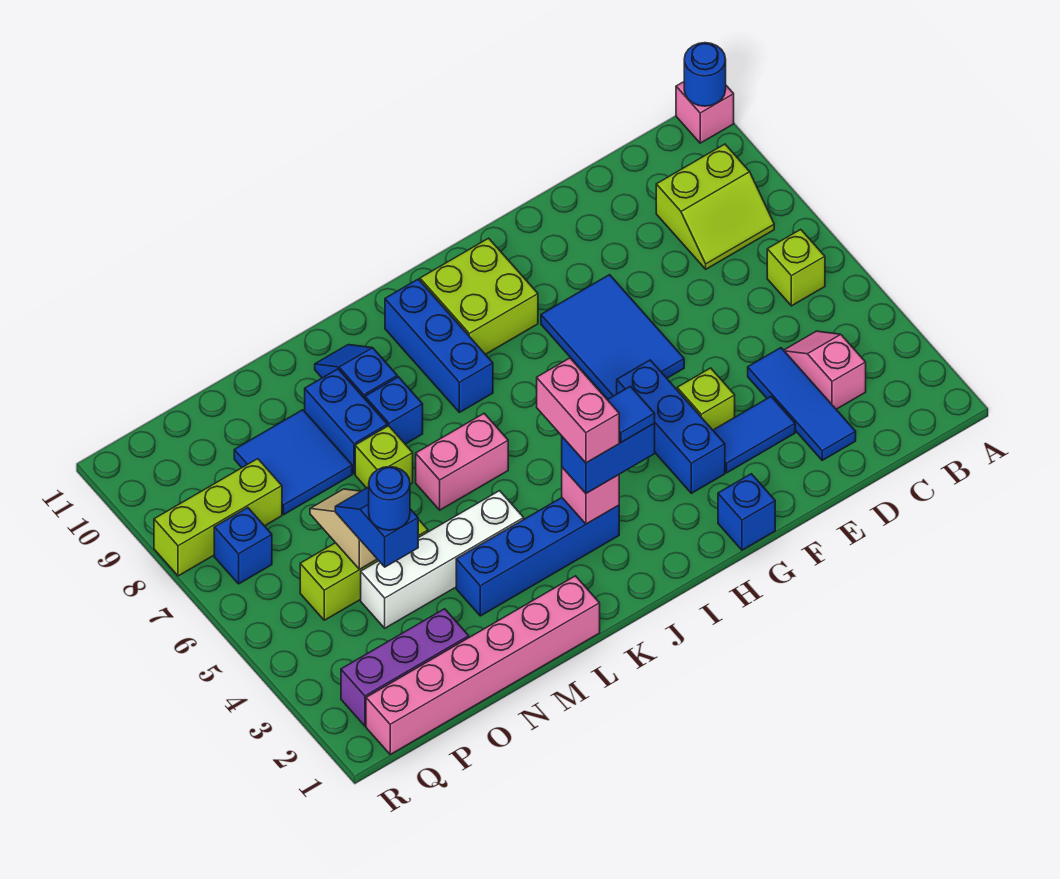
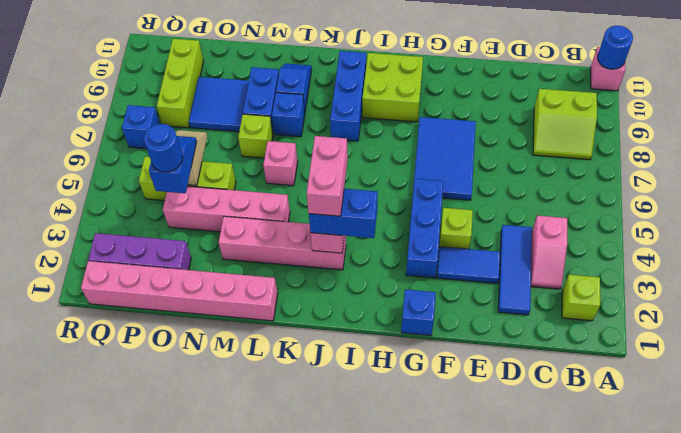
lime brick B6 level 1 -> lime brick B2 level 1
pink slope C3:C4 level 1 top 3 -> pink slope C3:C4 level 1 top 4
blue tile I3 level 4 -> none
blue brick J3:M3 level 1 -> pink brick J3:M3 level 1
pink brick K6:L6 level 1 -> pink brick L6 level 1
white brick L4:O4 level 1 -> pink brick L4:O4 level 1
lime brick P8:R8 level 1 -> lime brick P8:P10 level 1

